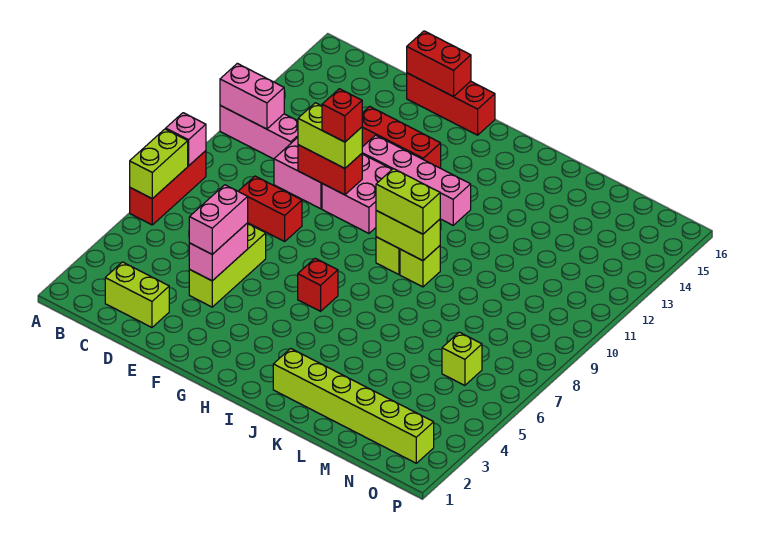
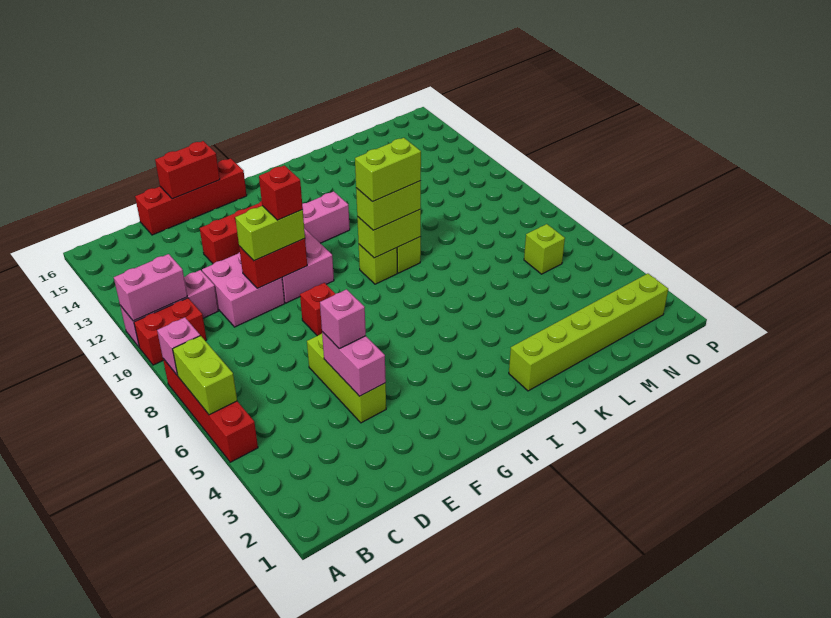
red brick A6:A8 level 1 -> red brick A5:A8 level 1
lime brick C2:D2 level 1 -> lime brick I9:J9 level 4
red brick D8:E8 level 1 -> red brick A10:B10 level 1
pink brick E4:E5 level 3 -> pink brick E5 level 3
red brick E16:G16 level 1 -> red brick D16:G16 level 1
red brick H6 level 1 -> red brick F8 level 1

